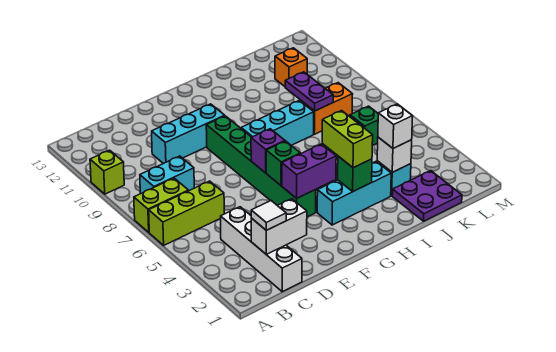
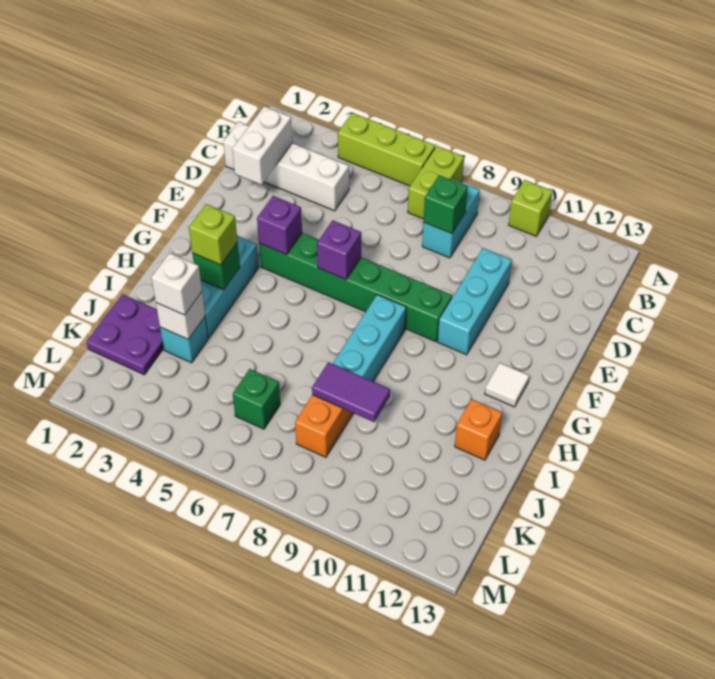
lime brick A6:C6 level 1 -> lime brick A4:A6 level 1
white tile C2 level 3 -> white tile G12 level 1
purple brick F4:G4 level 2 -> purple brick F4 level 2
green brick F5 level 2 -> green brick C8 level 2
lime brick H3:H4 level 3 -> lime brick H3 level 3
purple plate J8:J9 level 2 -> purple tile J8:J9 level 2
orange brick K11 level 1 -> orange brick I12 level 1

